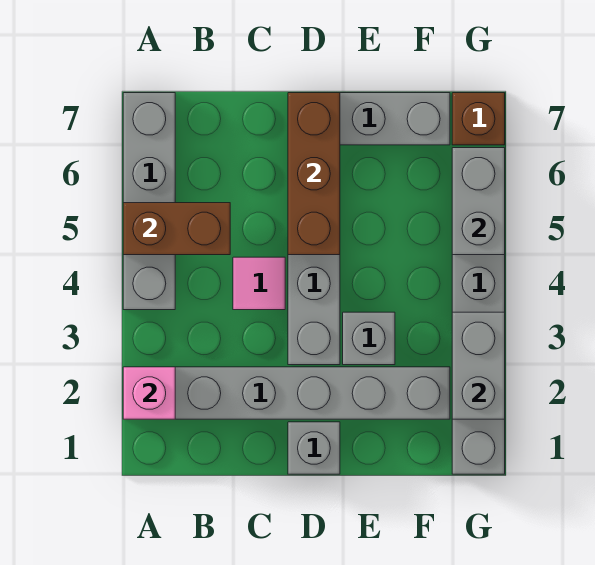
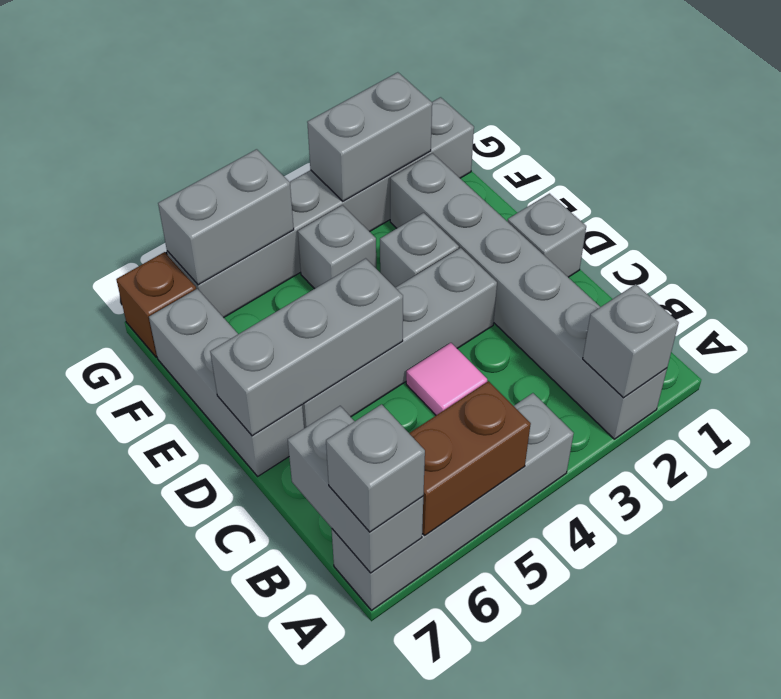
pink brick A2 level 2 -> grey brick A2 level 2
brown brick A5:B5 level 2 -> brown brick A5:A6 level 2
none -> grey brick A7:B7 level 2
none -> grey brick A7 level 3
brown brick D5:D7 level 2 -> grey brick D5:D7 level 2
none -> grey brick F4 level 1

